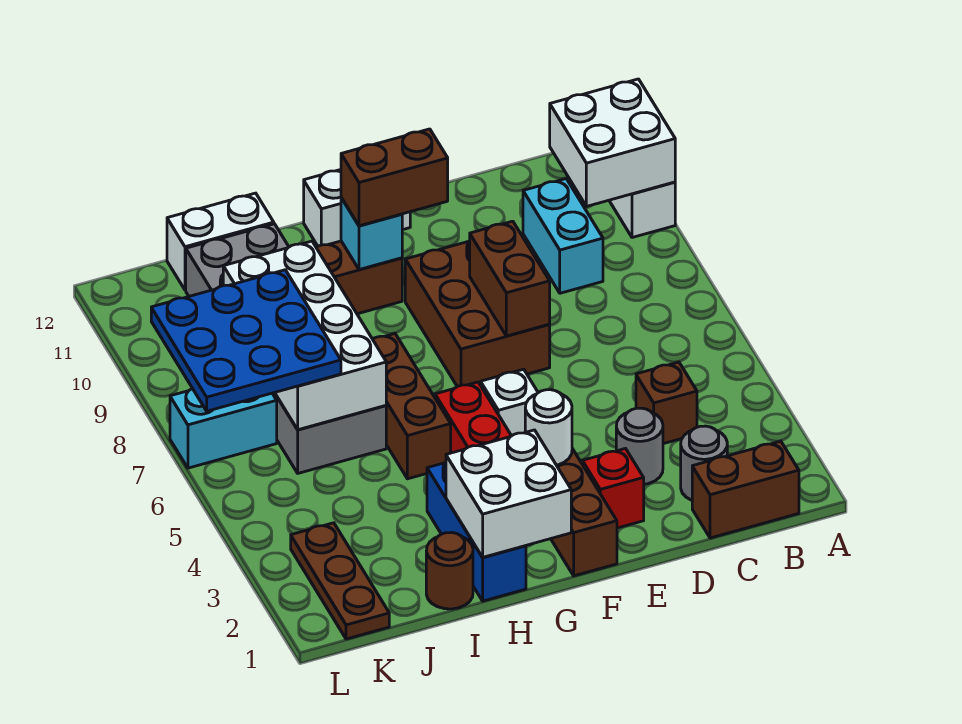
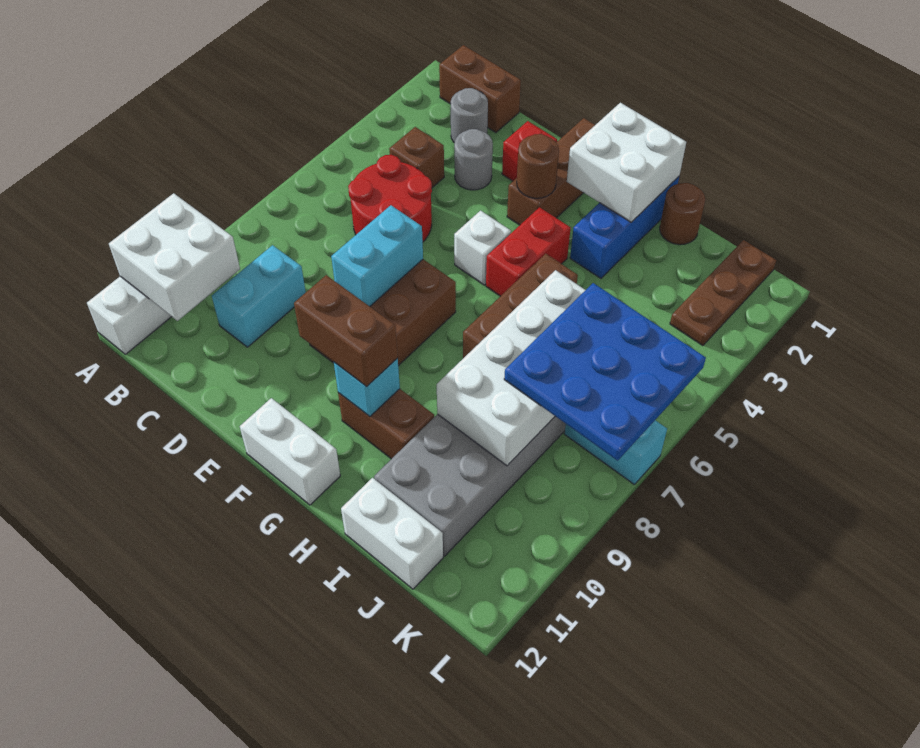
none -> red round brick C5:D6 level 1
brown brick E7:E8 level 2 -> cyan brick E7:E8 level 2
white round brick F3 level 2 -> brown round brick F3 level 2

